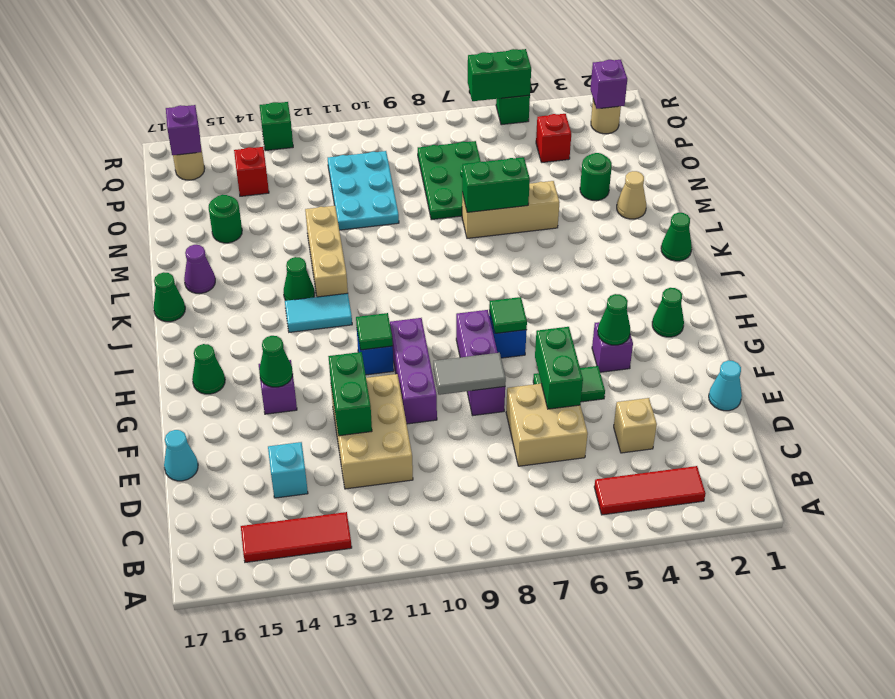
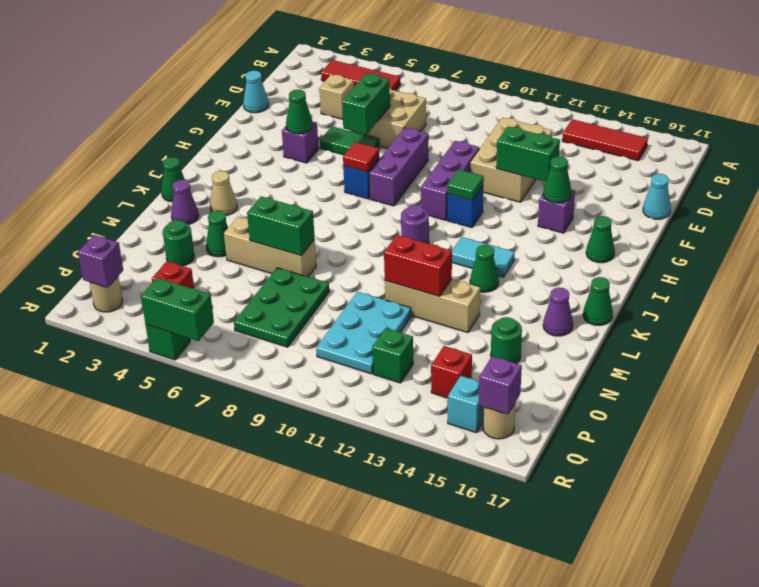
cyan brick D14 level 1 -> cyan brick Q15 level 1
green brick E12:F12 level 2 -> green brick F12:F13 level 2
grey tile F8:F9 level 2 -> none
green cone H2 level 1 -> green cone M4 level 1
green tile H7 level 2 -> red tile H7 level 2
none -> purple round brick J10 level 1
tan brick K12:M12 level 1 -> tan brick M11:M13 level 1
none -> purple cone L2 level 1
tan cone M2 level 1 -> tan cone K3 level 1
none -> red brick M11:M12 level 2
green brick R13 level 1 -> green brick P12 level 1

